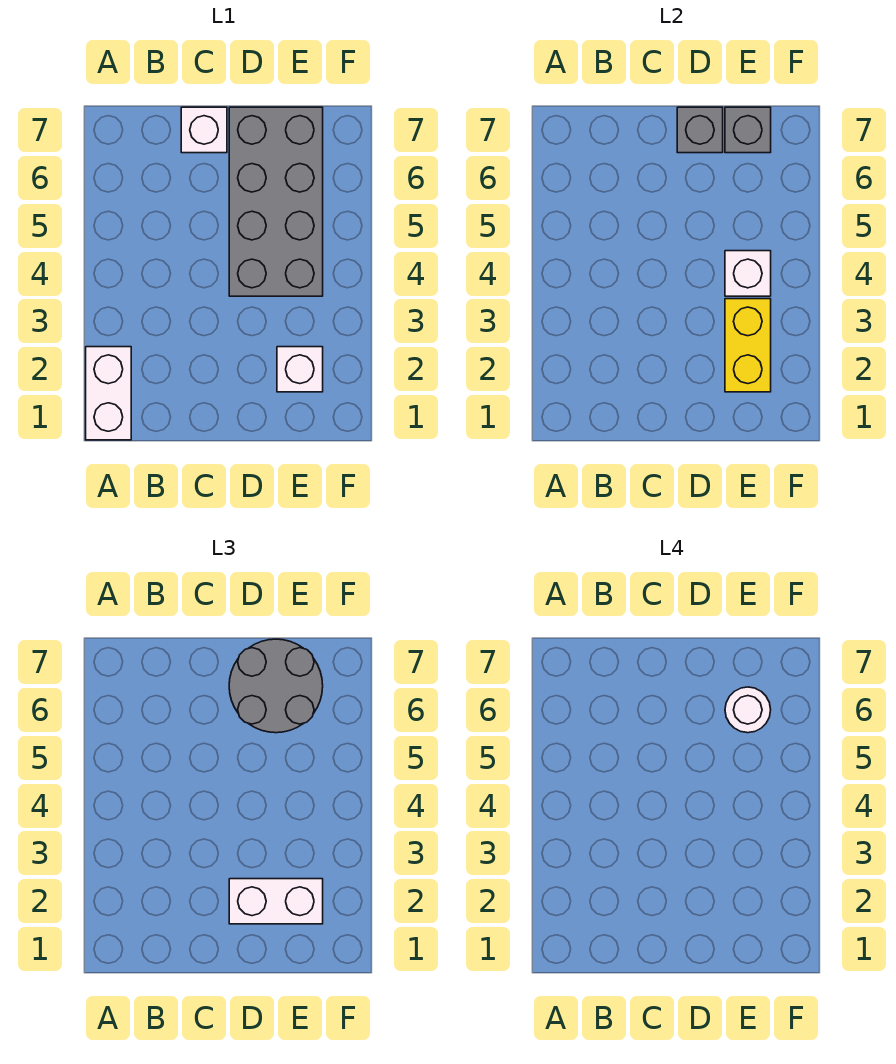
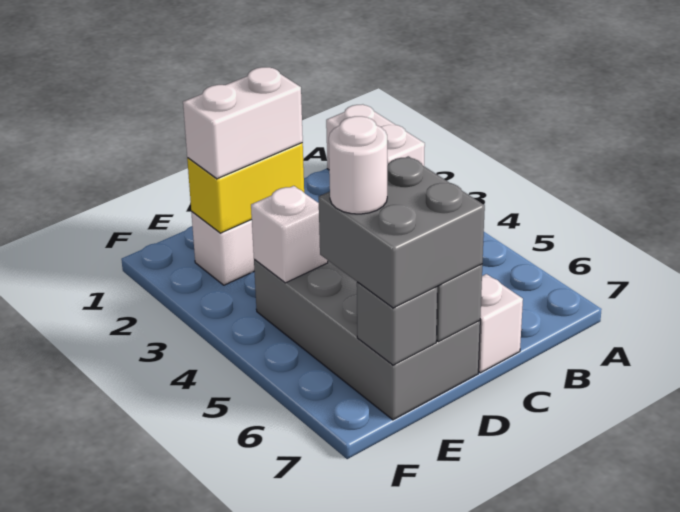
grey round brick D6:E7 level 3 -> grey brick D6:E7 level 3
yellow brick E2:E3 level 2 -> yellow brick D2:E2 level 2

